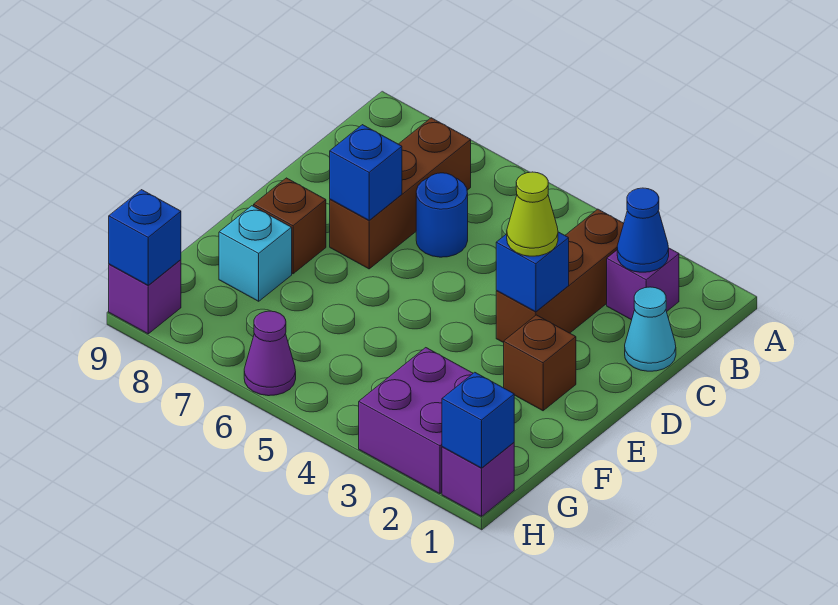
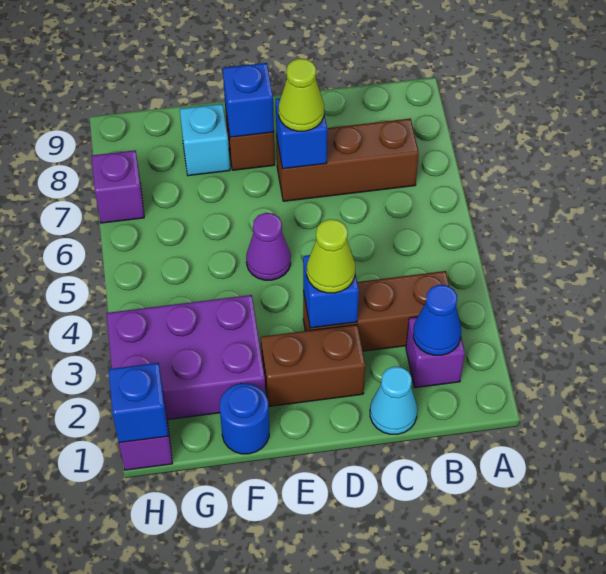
blue round brick C6 level 1 -> blue round brick F1 level 1
none -> lime cone D7 level 3
brown brick E2 level 1 -> brown brick D2:E2 level 1
purple brick G2:H3 level 1 -> purple brick F2:H3 level 1
purple cone H6 level 1 -> purple cone E5 level 1
purple brick H9 level 1 -> purple brick H7 level 1
blue brick H9 level 2 -> blue brick E8 level 2

